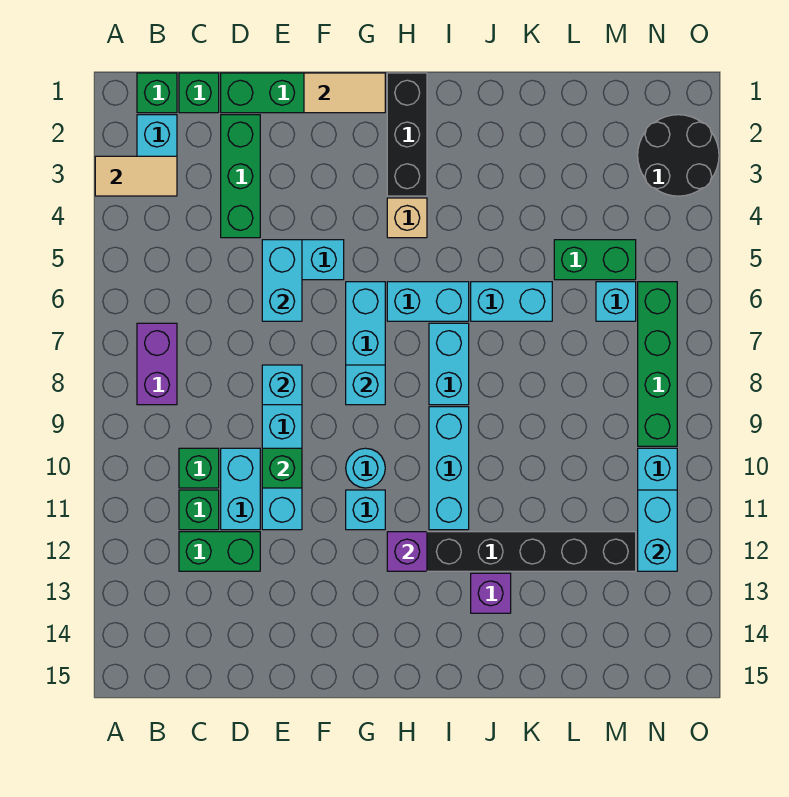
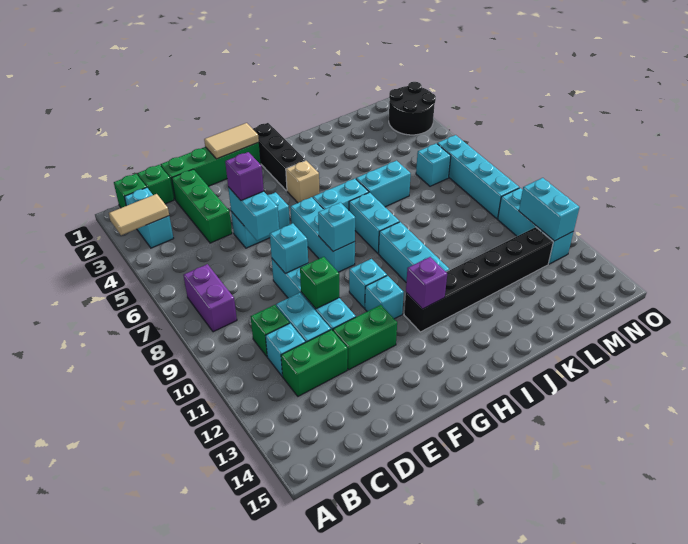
green brick C11 level 1 -> cyan brick C11 level 1
cyan round brick G10 level 1 -> cyan brick G10 level 1
purple brick J13 level 1 -> purple brick E5 level 3
green brick L5:M5 level 1 -> green brick E12:F12 level 1
green brick N6:N9 level 1 -> cyan brick N6:N9 level 1

